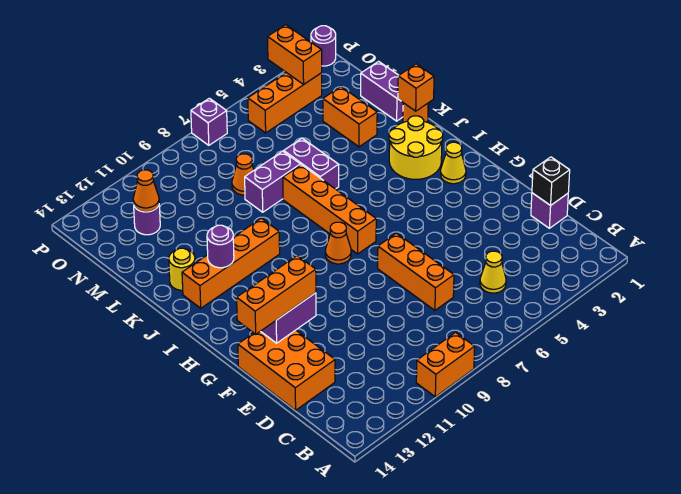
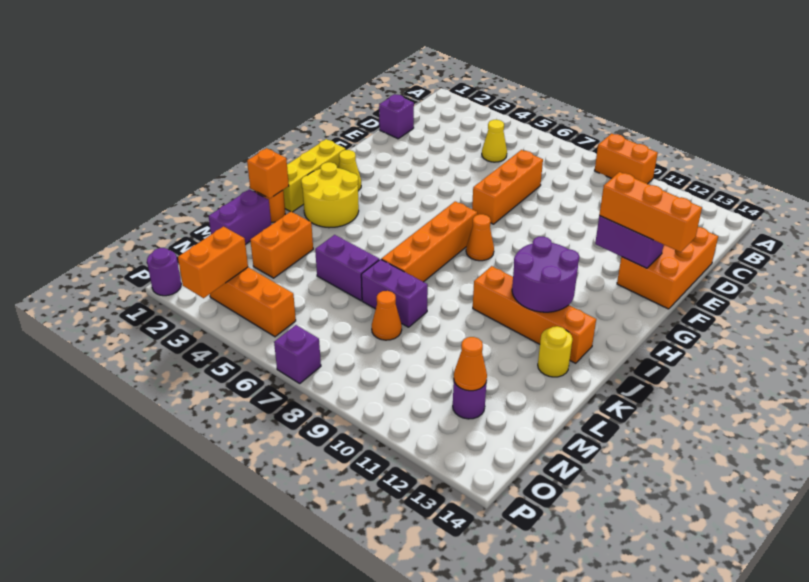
black brick D1 level 2 -> none
none -> yellow brick H1:J1 level 1
purple round brick J12 level 2 -> purple round brick I11:J12 level 2
purple brick K6:L6 level 1 -> purple brick L5:L6 level 1

